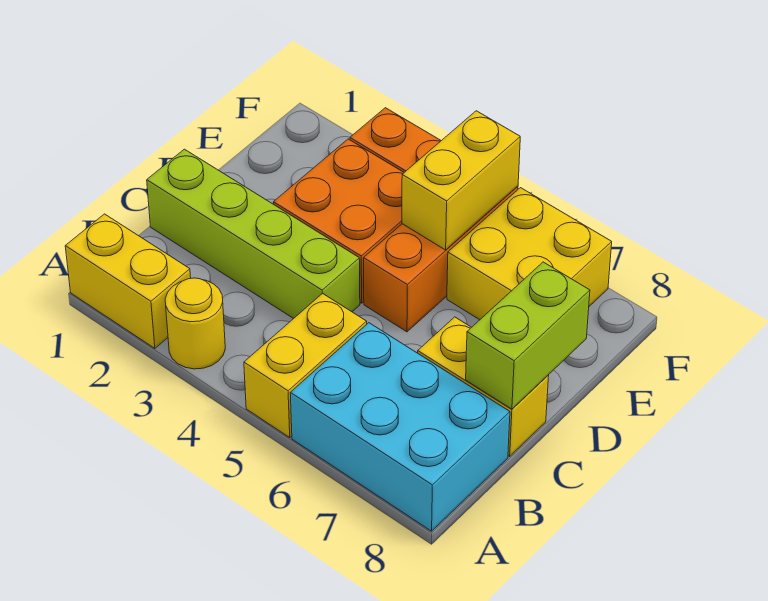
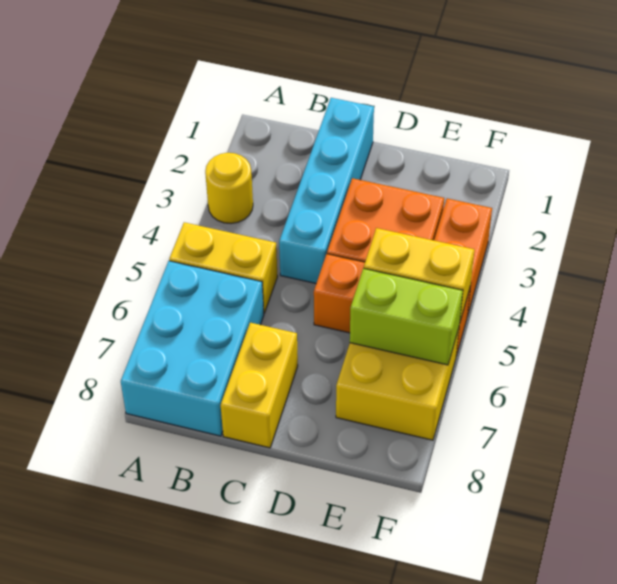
yellow brick A1:A2 level 1 -> none
lime brick C1:C4 level 1 -> cyan brick C1:C4 level 1
lime brick C8:D8 level 2 -> lime brick E6:F6 level 2

